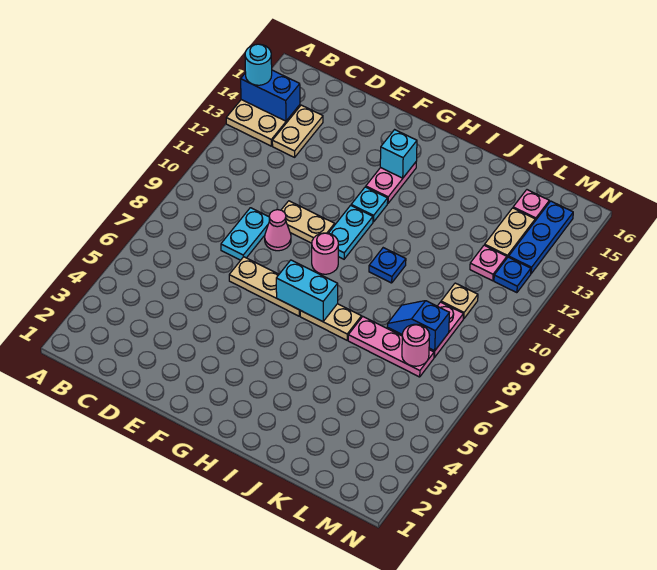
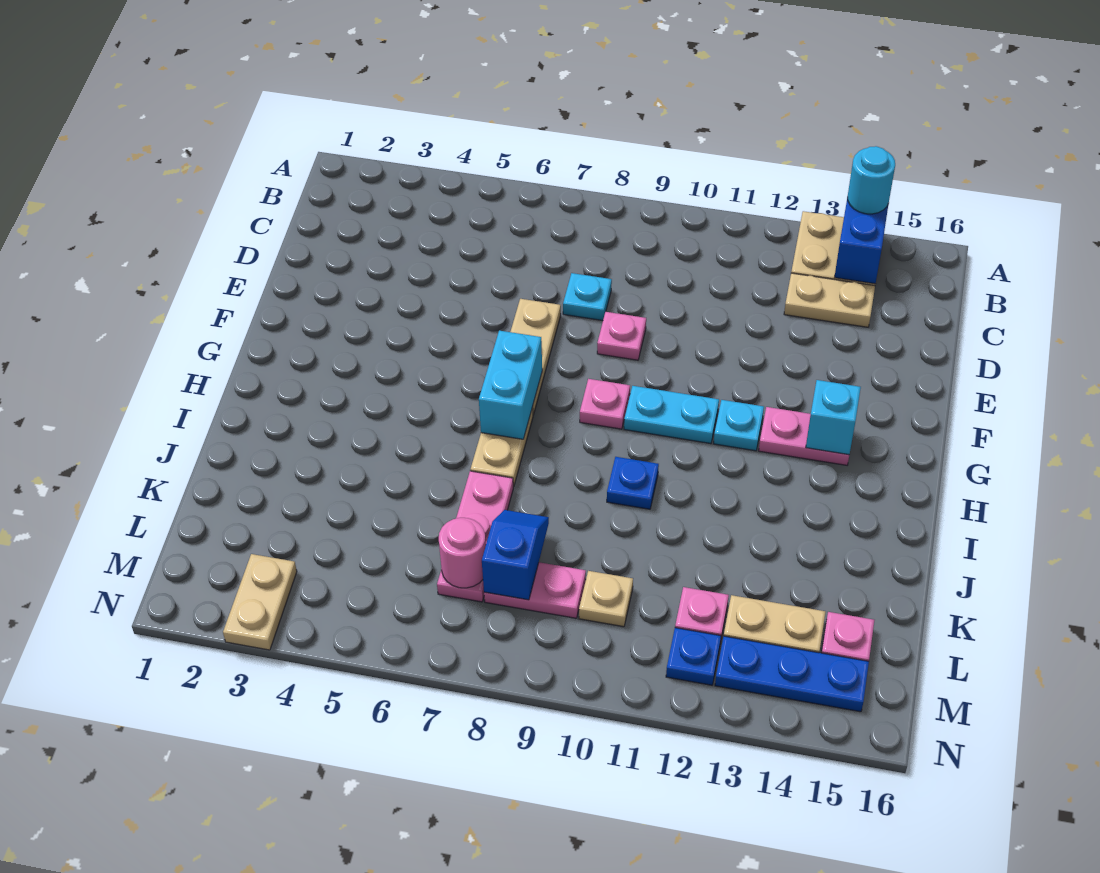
cyan plate D8:D9 level 1 -> cyan plate D8 level 1
pink cone E9 level 1 -> pink plate E9 level 1
tan plate E10:F10 level 1 -> tan plate M3:N3 level 1
pink round brick G9 level 1 -> pink plate G9 level 1

